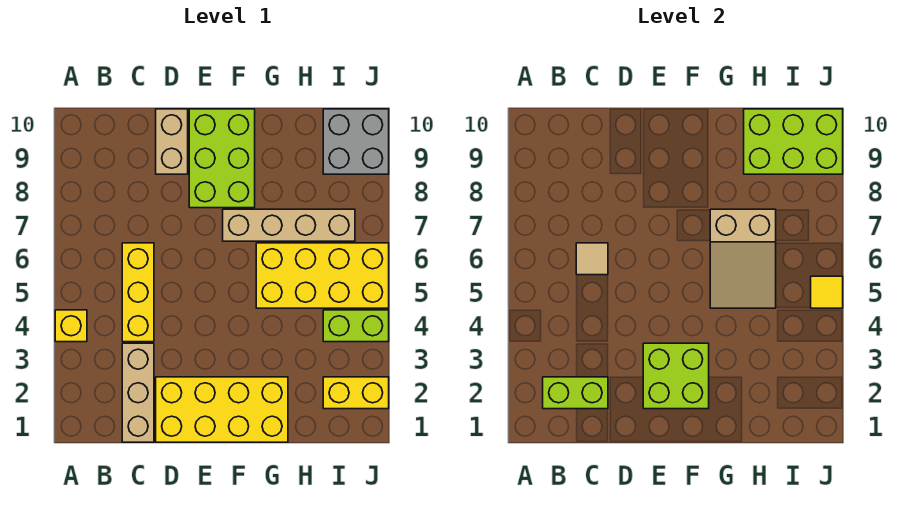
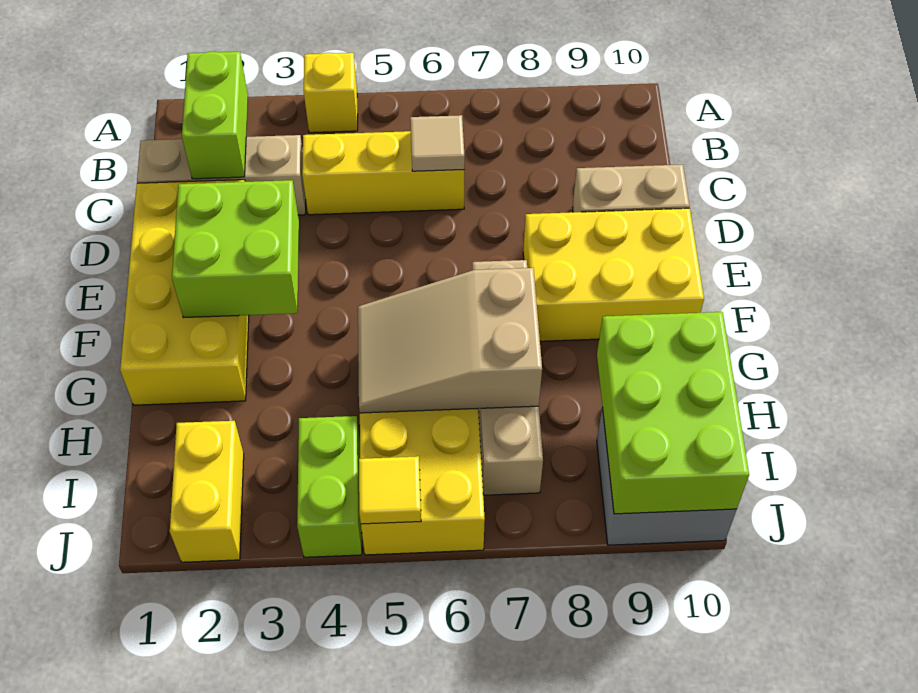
lime brick E8:F10 level 1 -> yellow brick E8:F10 level 1

